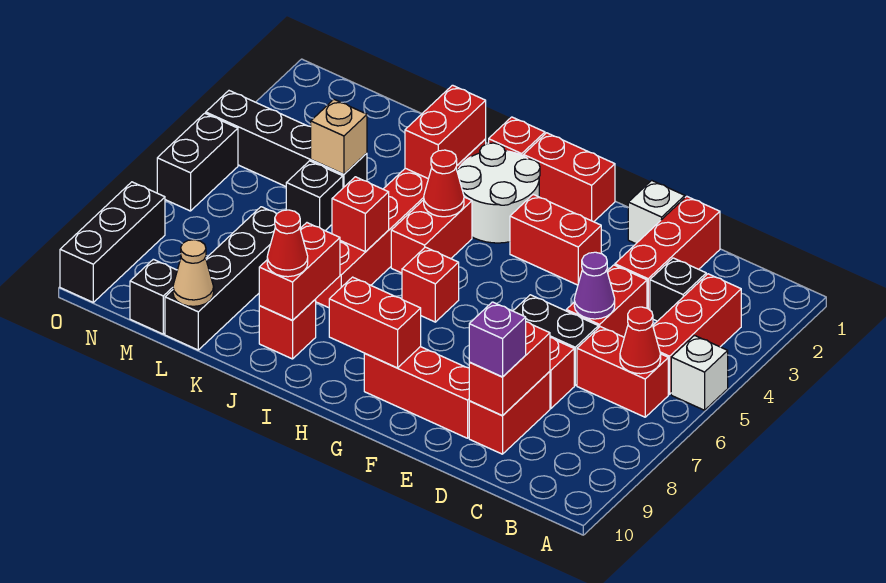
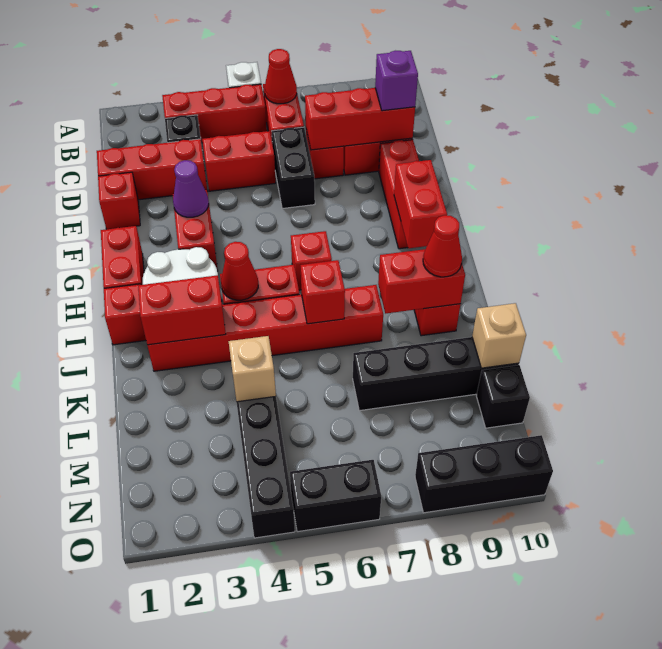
purple cone D5 level 2 -> purple cone F3 level 2
red brick D8:D9 level 2 -> red brick D7:D9 level 2
white brick E1 level 1 -> red brick E1 level 1
black brick L5 level 1 -> none
tan cone L10 level 2 -> tan brick L10 level 2

